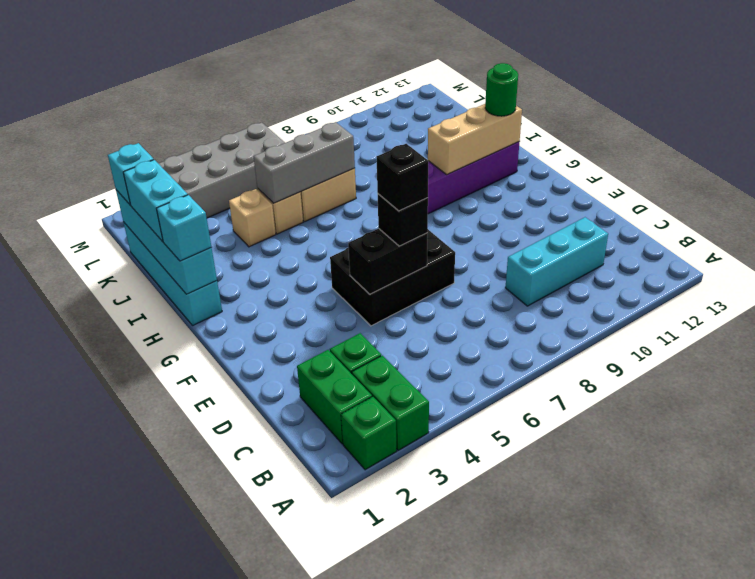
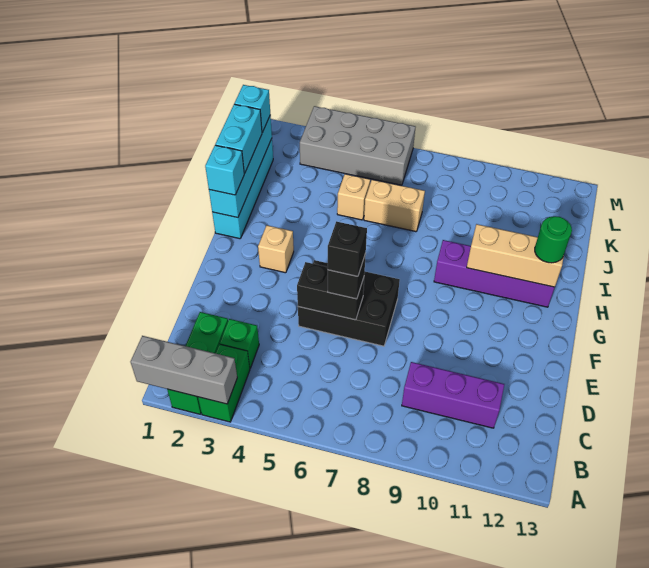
cyan brick C9:C11 level 1 -> purple brick C9:C11 level 1
tan brick J4 level 1 -> tan brick G3 level 1
grey brick J5:J7 level 2 -> grey brick A1:A3 level 2

